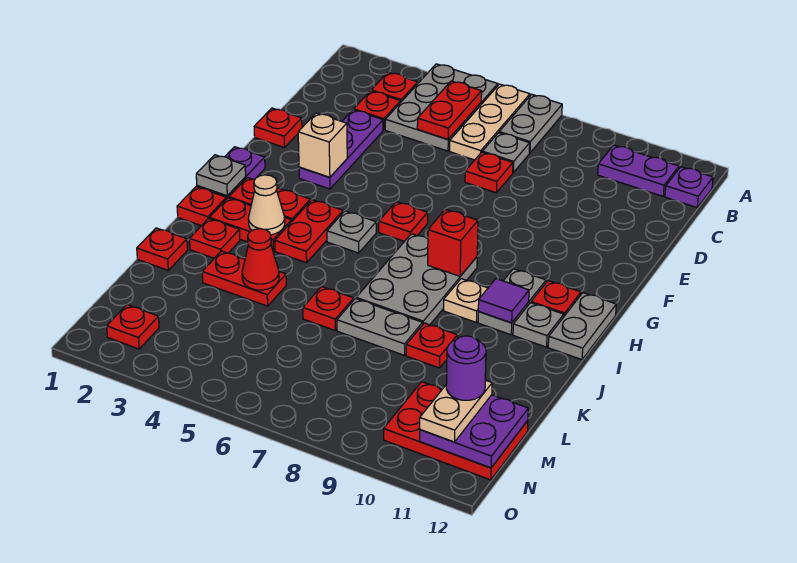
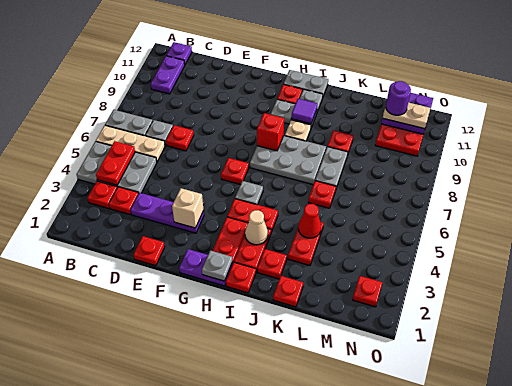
red plate B5:C5 level 2 -> red plate B4:B5 level 2

